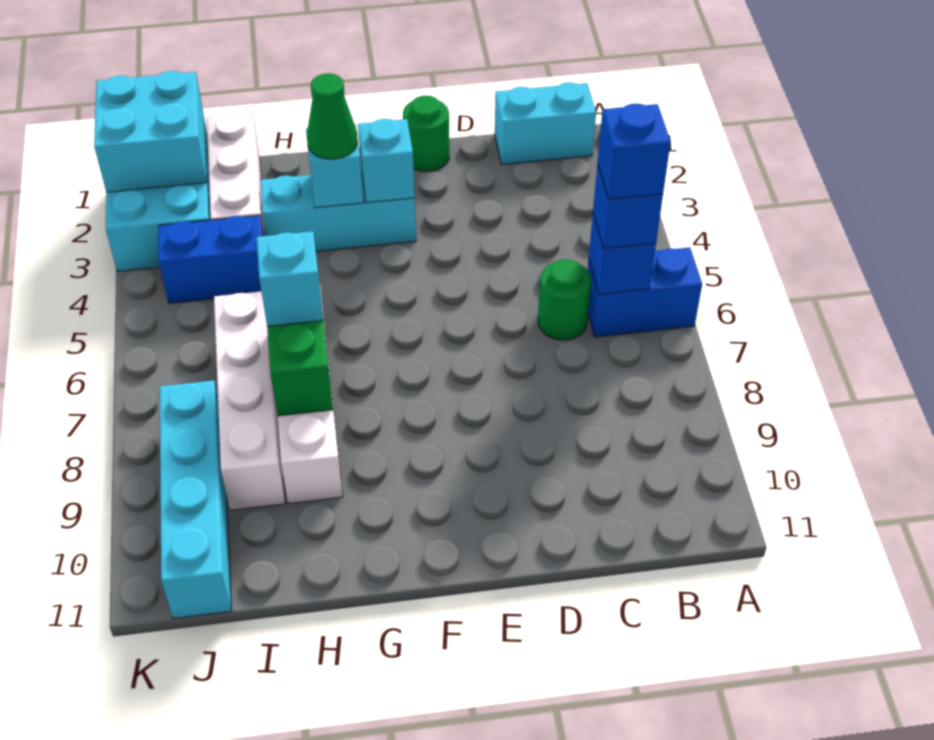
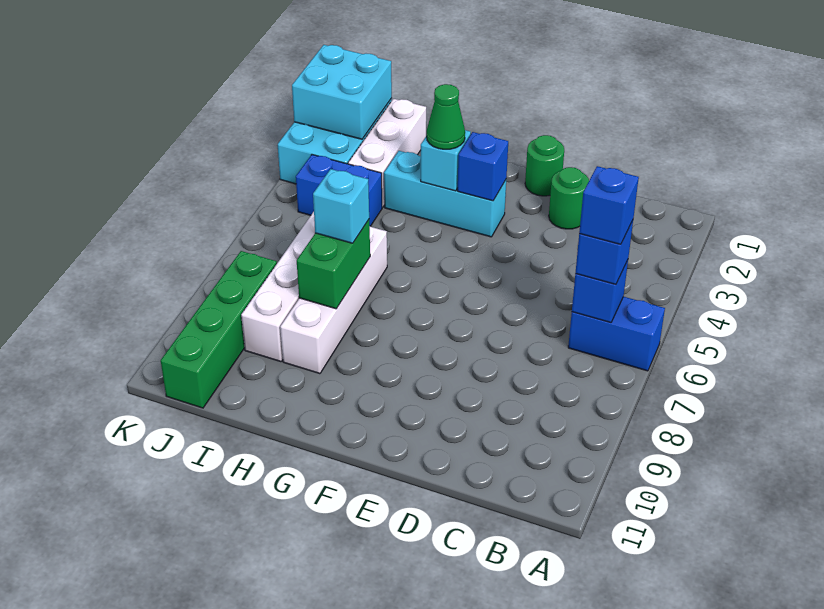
cyan brick B1:C1 level 1 -> none
green round brick C6 level 1 -> green round brick D2 level 1
cyan brick F3 level 2 -> blue brick F3 level 2
cyan brick J8:J11 level 1 -> green brick J8:J11 level 1

